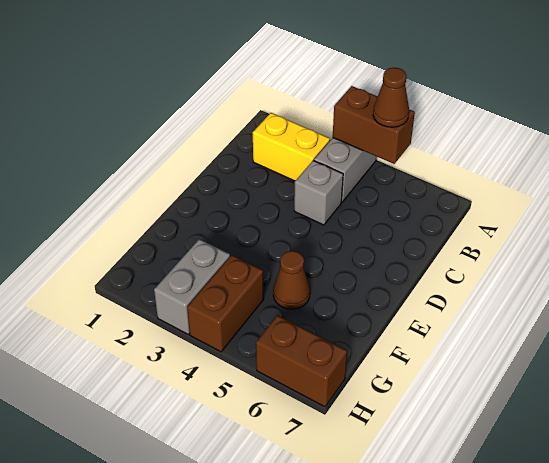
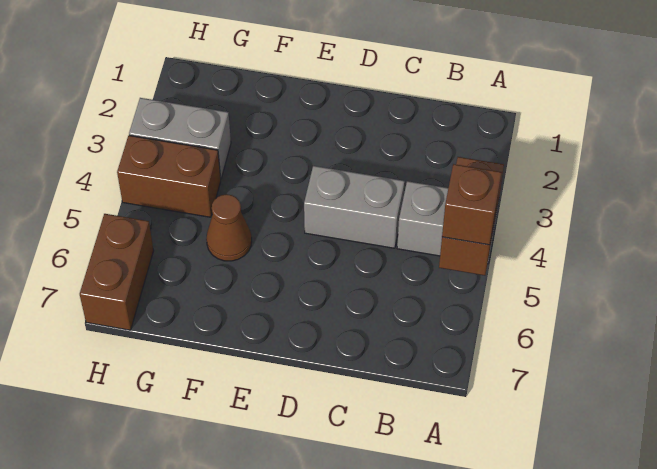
brown cone A5 level 3 -> brown brick A5 level 3
yellow brick B2:B3 level 1 -> none
grey brick C4 level 1 -> grey brick C4:D4 level 1

